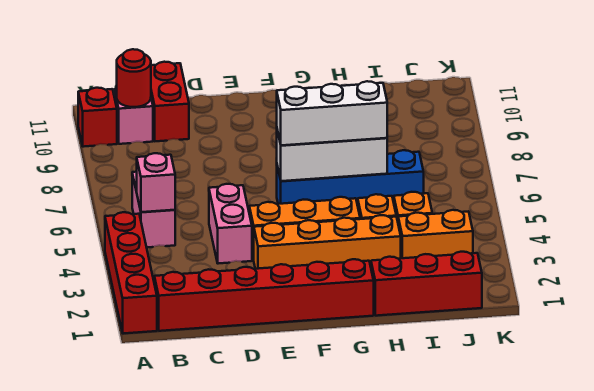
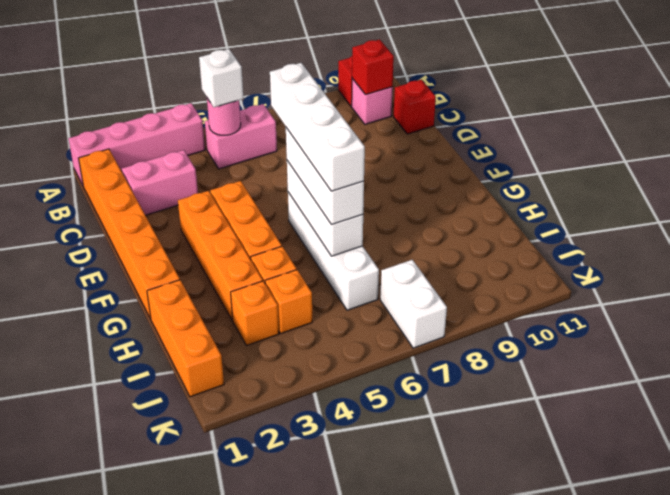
red brick A1:A4 level 1 -> pink brick A1:A4 level 1
red brick B1:G1 level 1 -> orange brick B1:G1 level 1
pink brick B5 level 2 -> pink round brick B5 level 2
none -> white brick B5 level 3
red round brick B10 level 2 -> red brick B10 level 2
red brick C10:C11 level 1 -> red brick C11 level 1
pink brick D4:D5 level 1 -> pink brick C2:C3 level 1
none -> white brick E6:H6 level 4
blue brick F6:I6 level 1 -> white brick F6:I6 level 1
red brick H1:J1 level 1 -> orange brick H1:J1 level 1
orange brick I3:J3 level 1 -> orange brick I3 level 1
none -> white brick J7:K7 level 1

